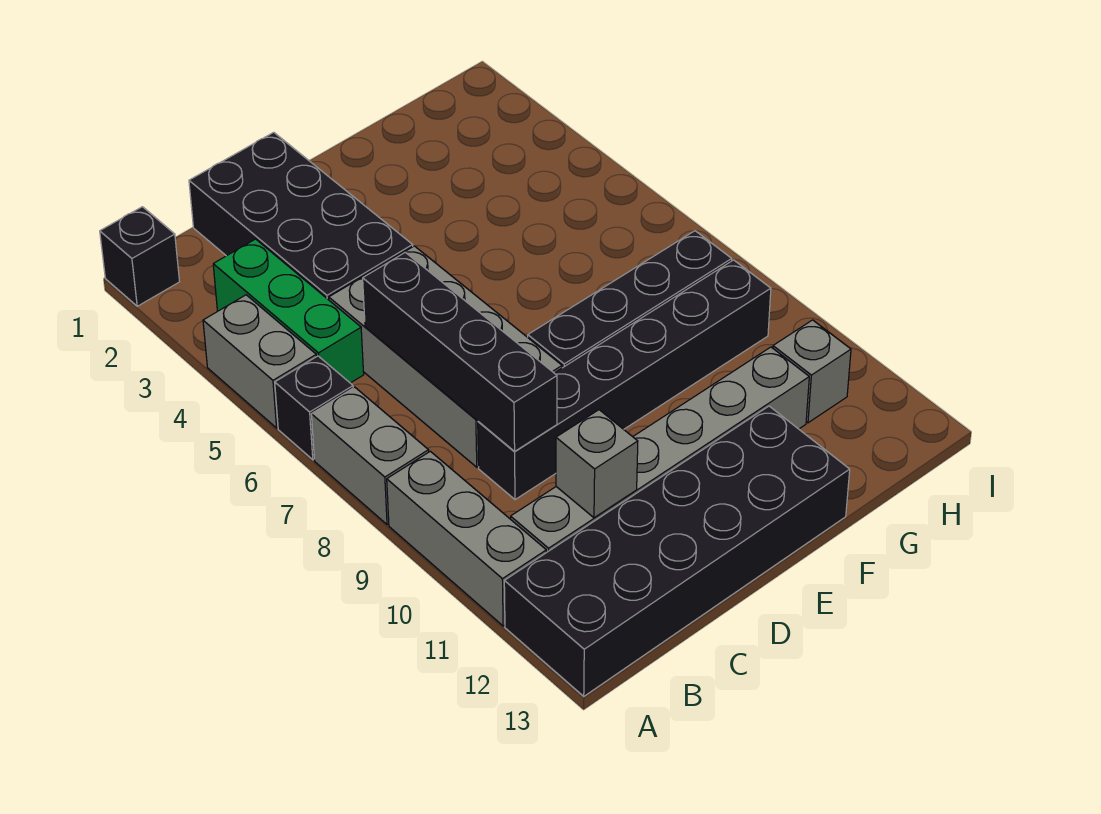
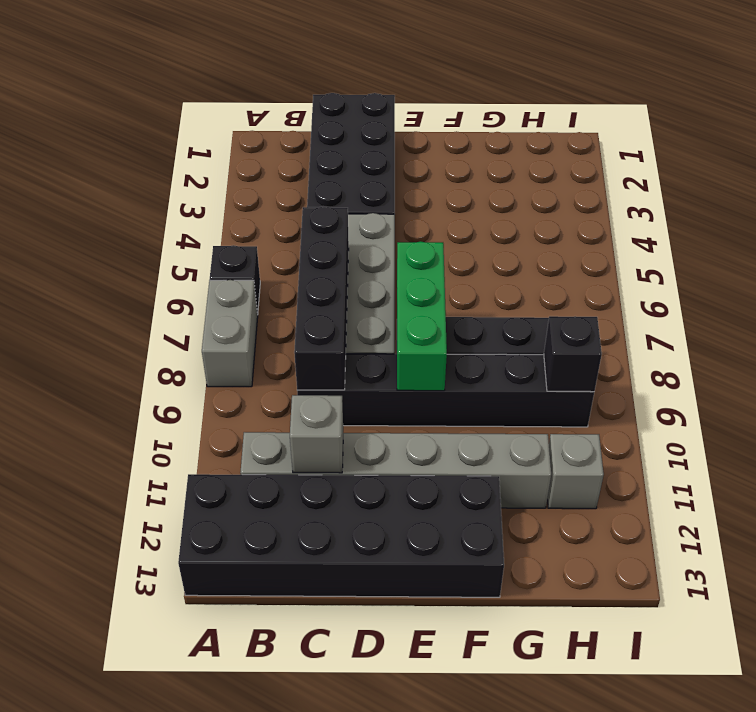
black brick A1 level 1 -> black brick H9 level 2
grey brick A4:A5 level 1 -> none
grey brick A9:A11 level 1 -> none
green brick B3:B5 level 1 -> green brick E7:E9 level 2

